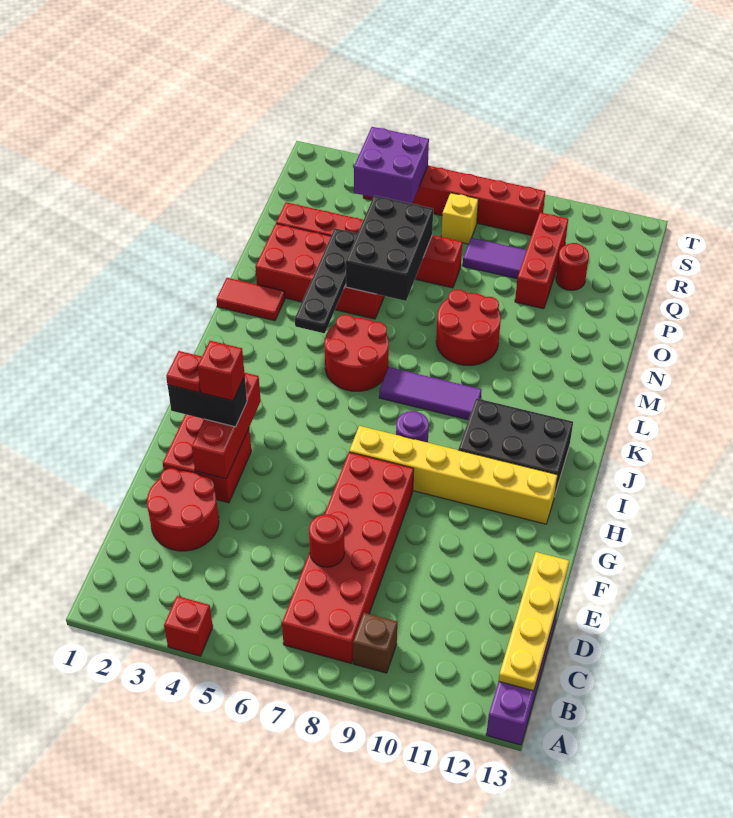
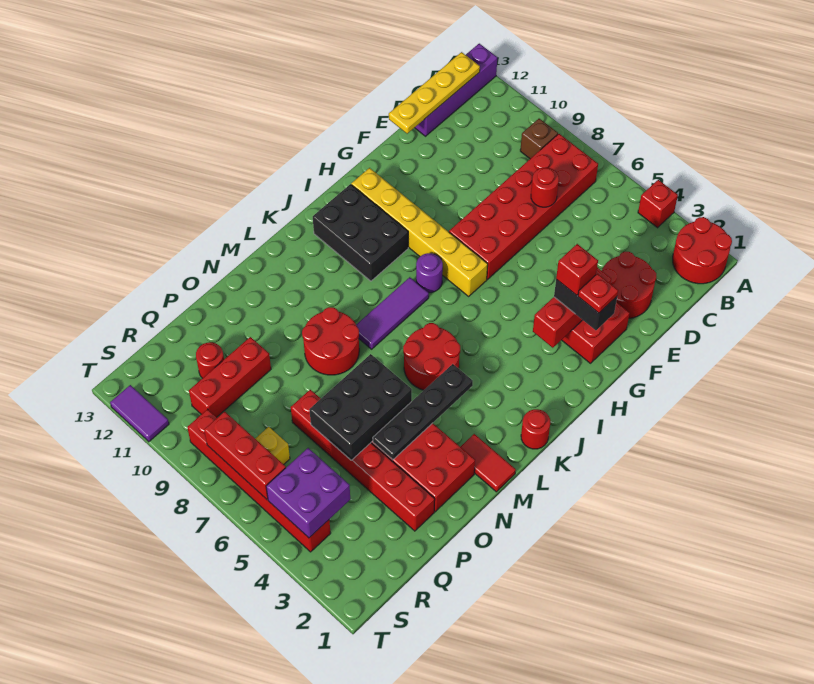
none -> red round brick A1:B2 level 1
none -> red round brick K1 level 1
purple tile K7:K9 level 1 -> purple tile J8:L8 level 1
purple tile Q8:Q9 level 1 -> purple tile T11:T12 level 1
none -> red brick S6:S8 level 2

